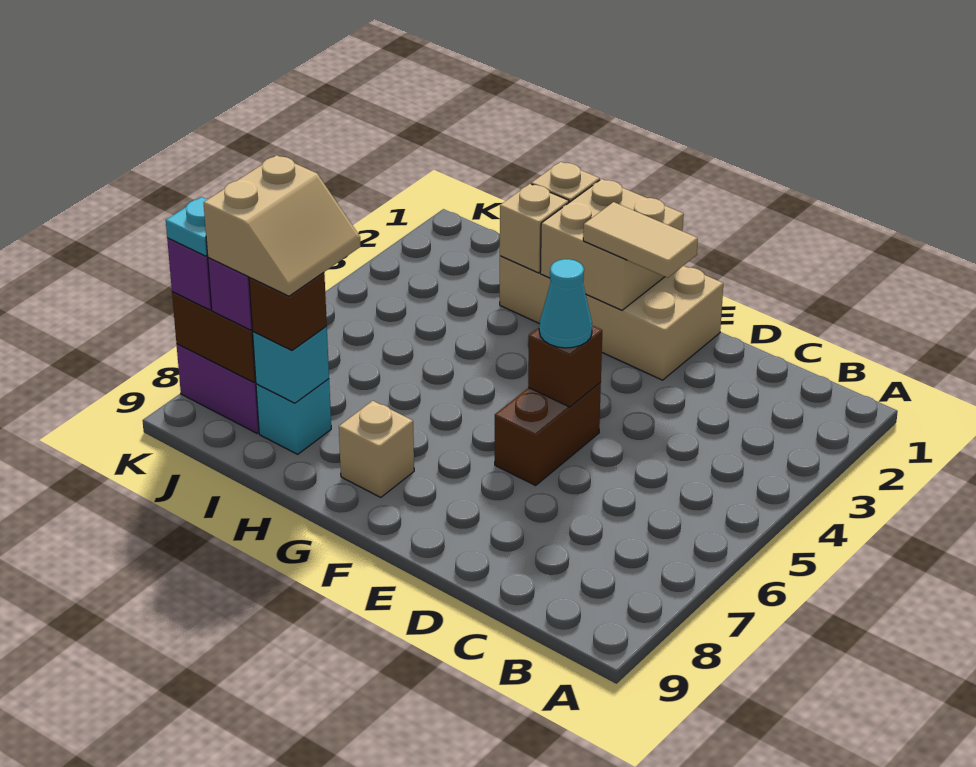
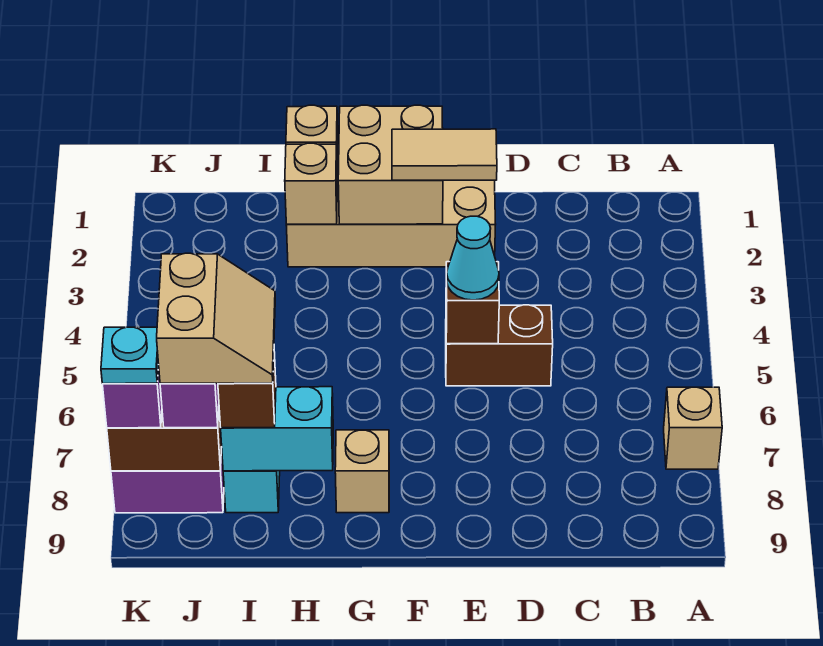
none -> tan brick A7 level 1
brown brick E5:E6 level 1 -> brown brick D5:E5 level 1
cyan brick I8 level 2 -> cyan brick H8:I8 level 2

